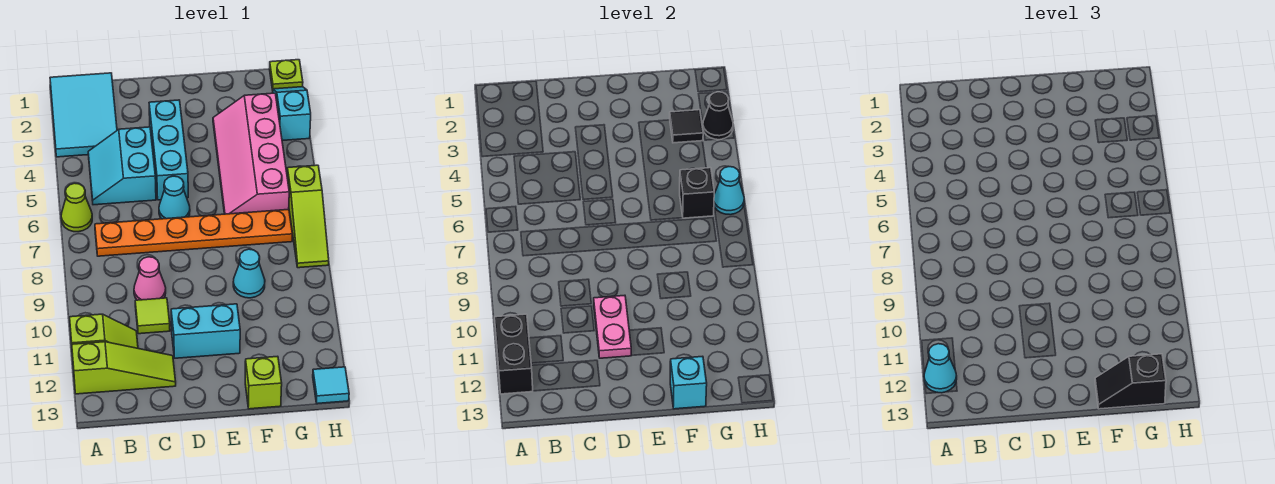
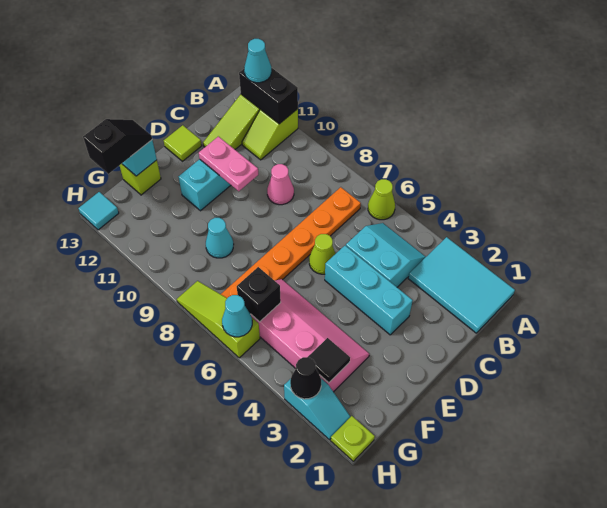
lime tile C10 level 1 -> lime tile D13 level 1
cyan cone D6 level 1 -> lime cone D6 level 1

